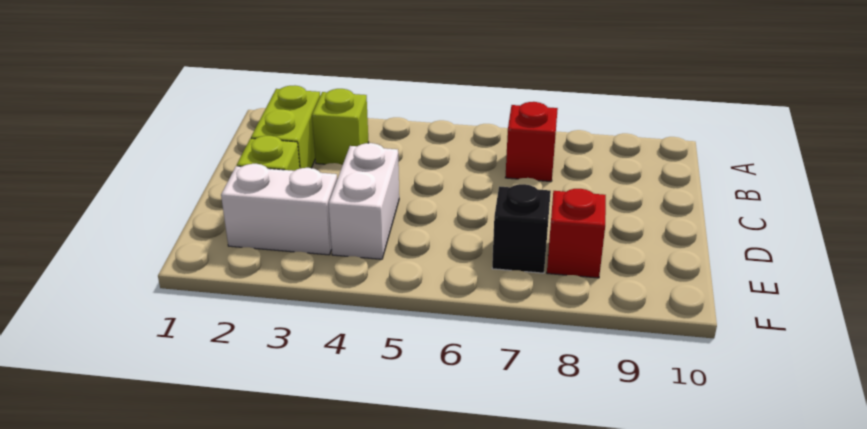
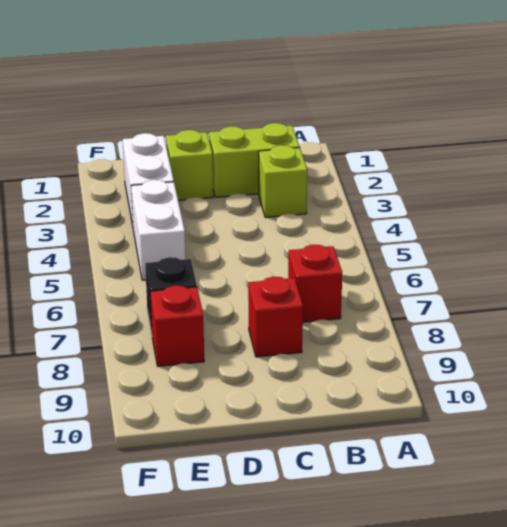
none -> red brick C8 level 1
white brick D4:E4 level 1 -> white brick E4:E5 level 1

